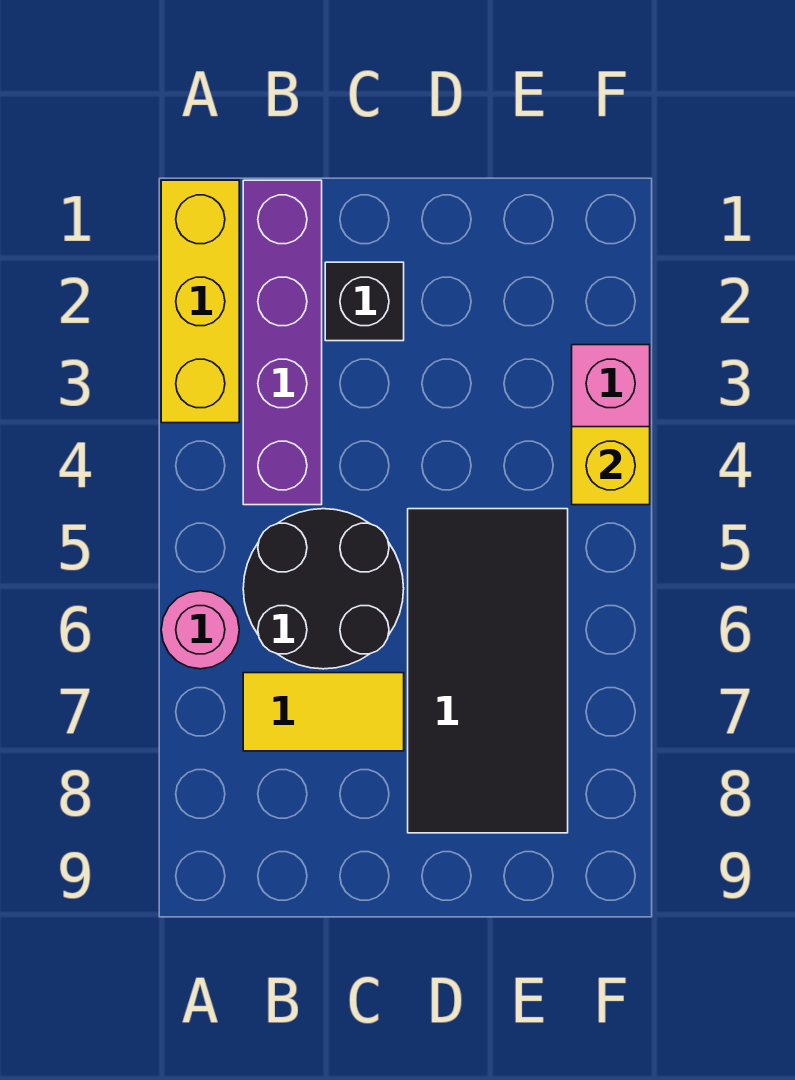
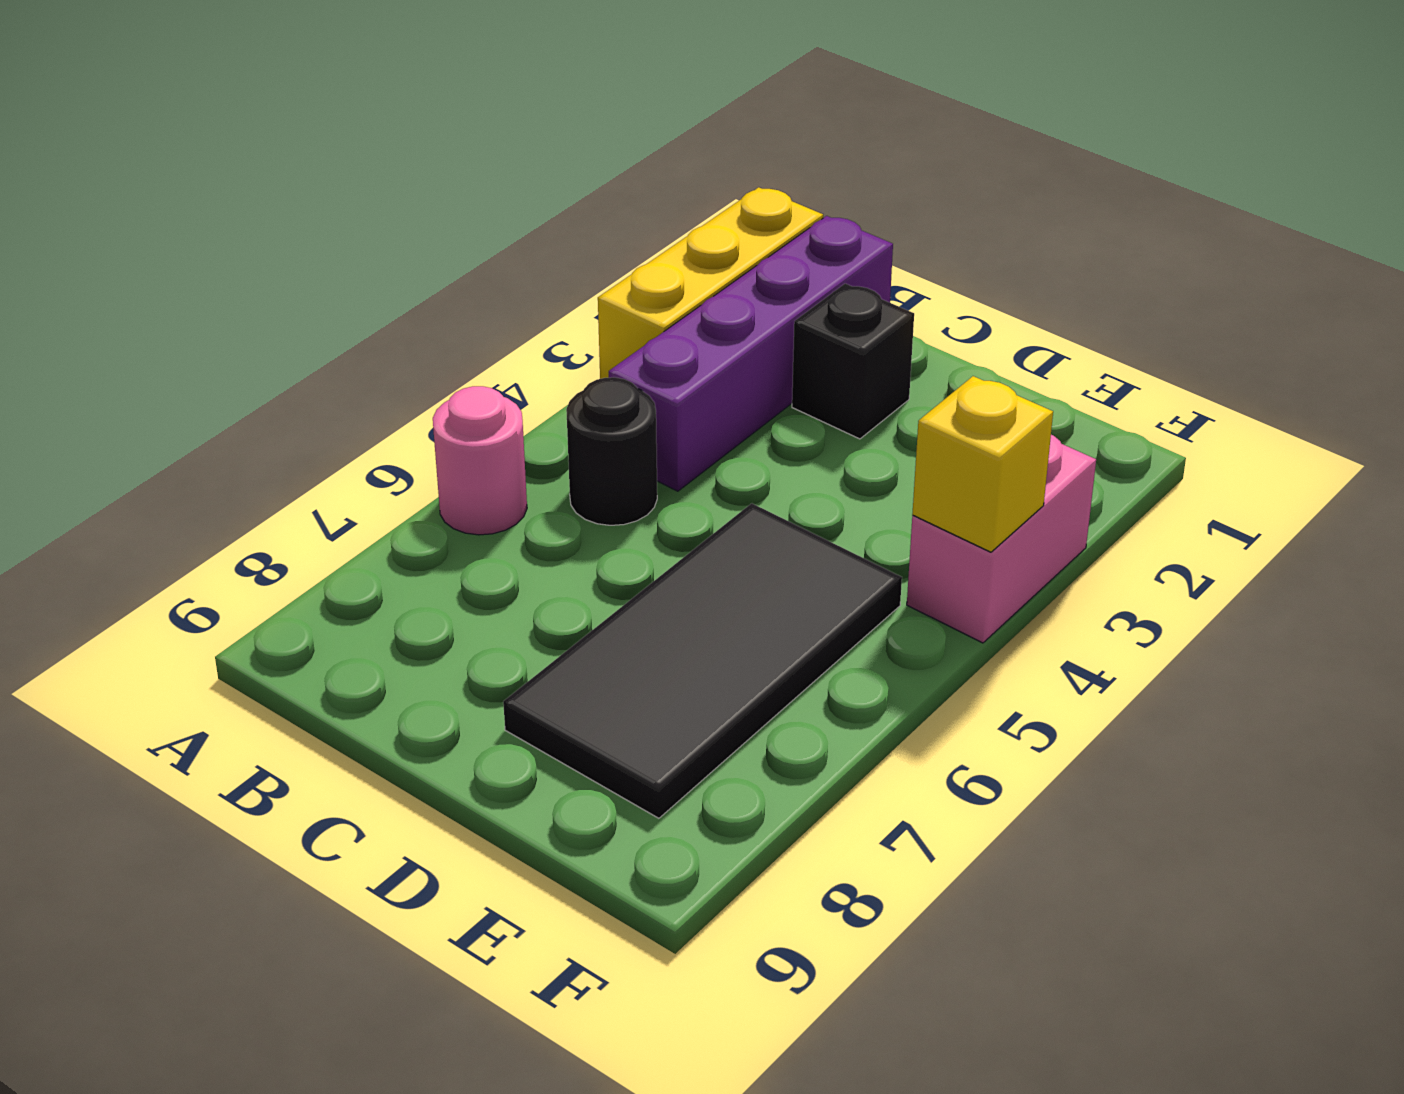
black round brick B5:C6 level 1 -> black round brick B5 level 1
yellow tile B7:C7 level 1 -> none

